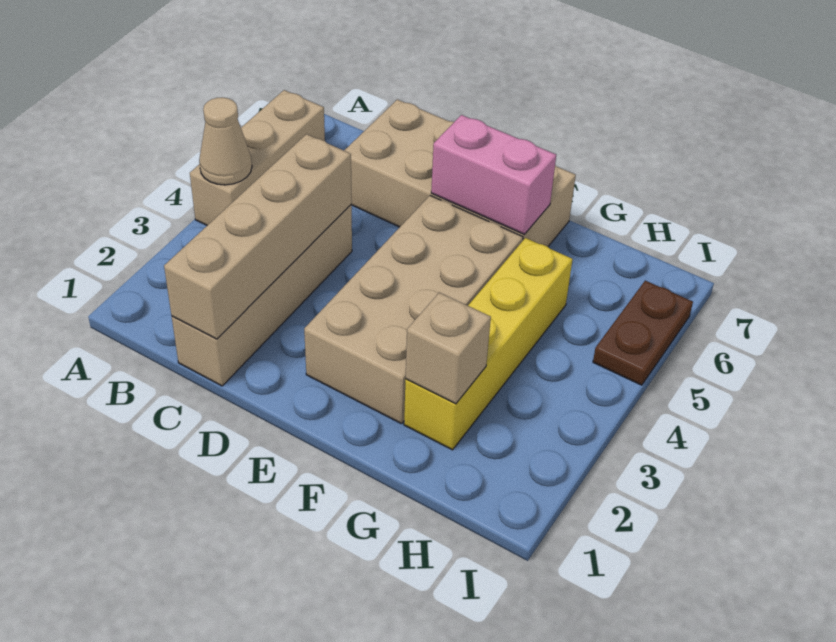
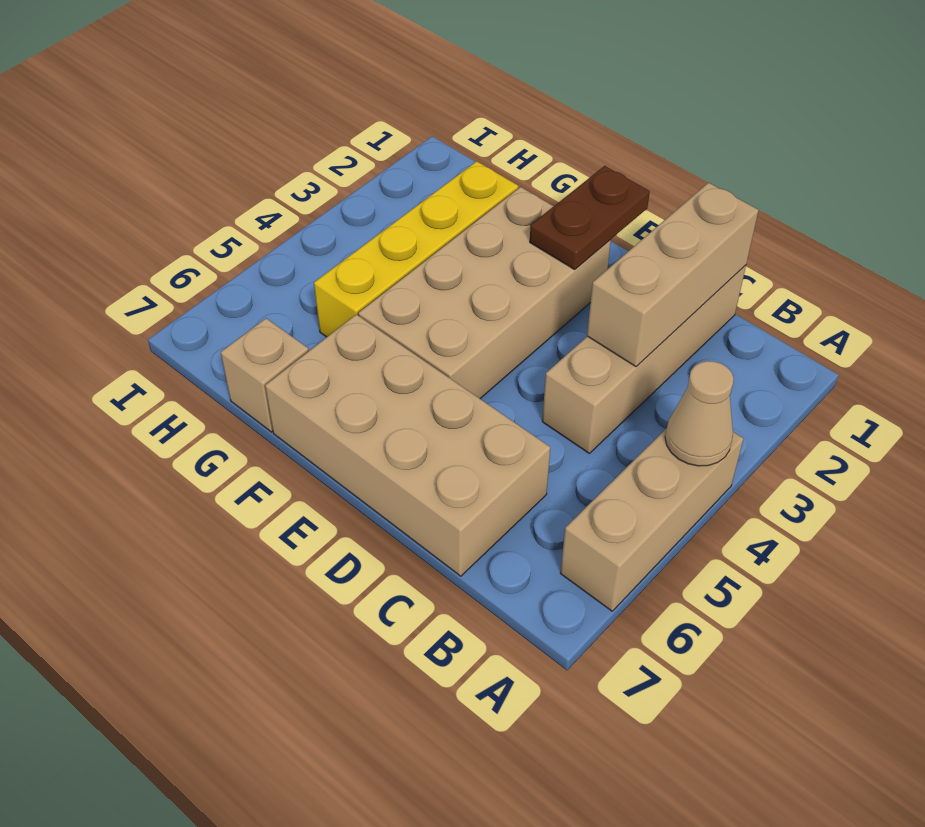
tan brick C1:C4 level 2 -> tan brick C1:C3 level 2
pink brick E6:F6 level 2 -> none
tan brick G2 level 2 -> tan brick G7 level 1
brown plate I5:I6 level 1 -> brown plate E1:E2 level 2

